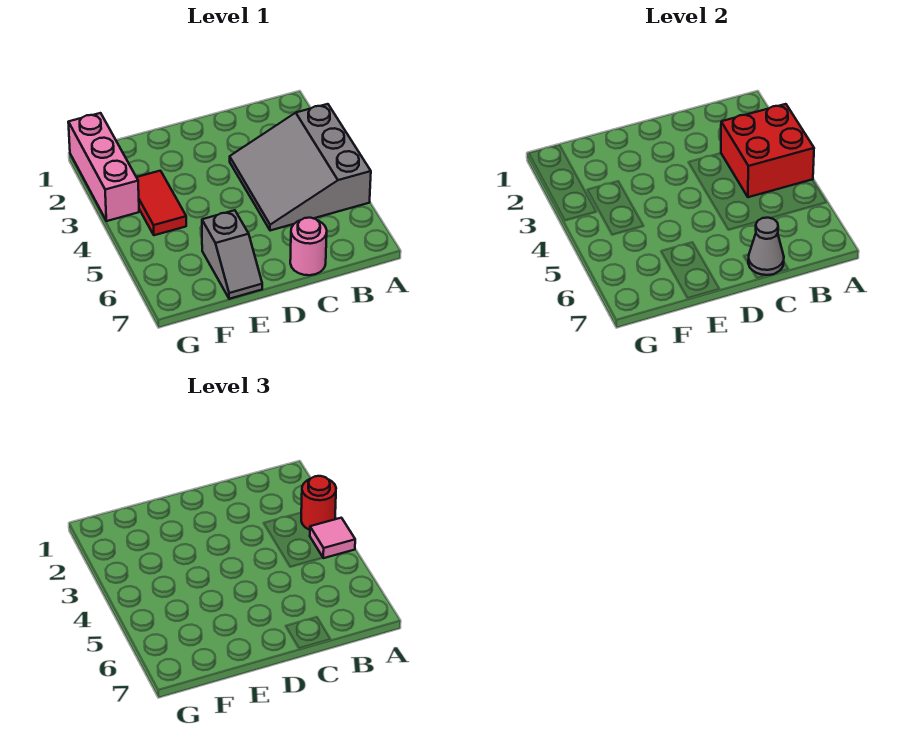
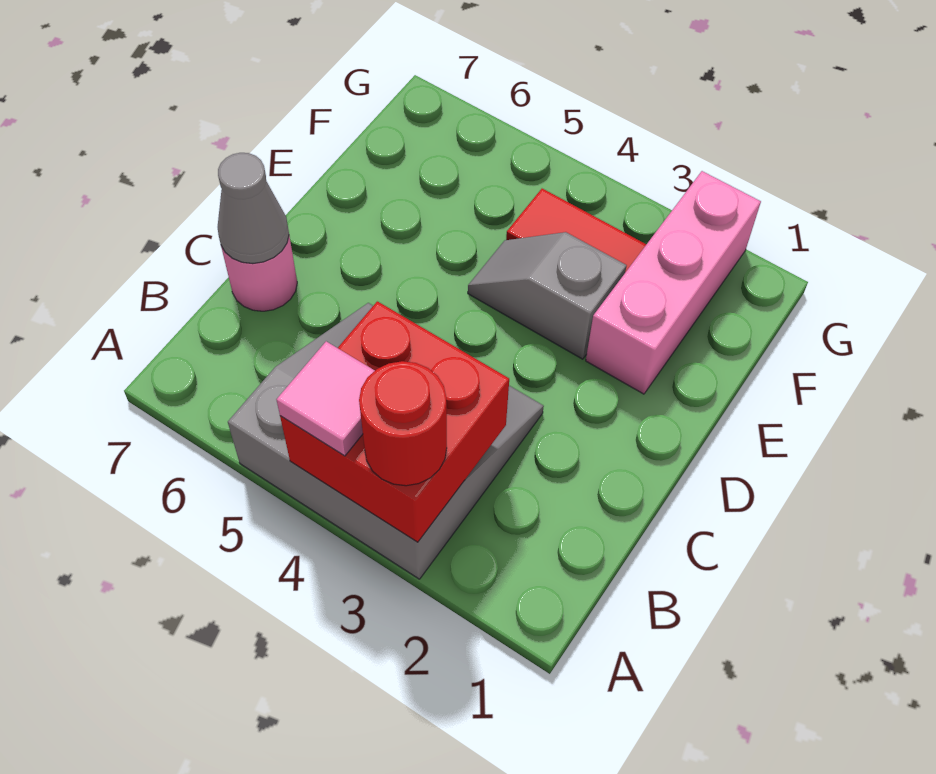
grey slope E6:E7 level 1 top 6 -> grey slope E3:E4 level 1 top 3
pink brick G1:G3 level 1 -> pink brick E2:G2 level 1

